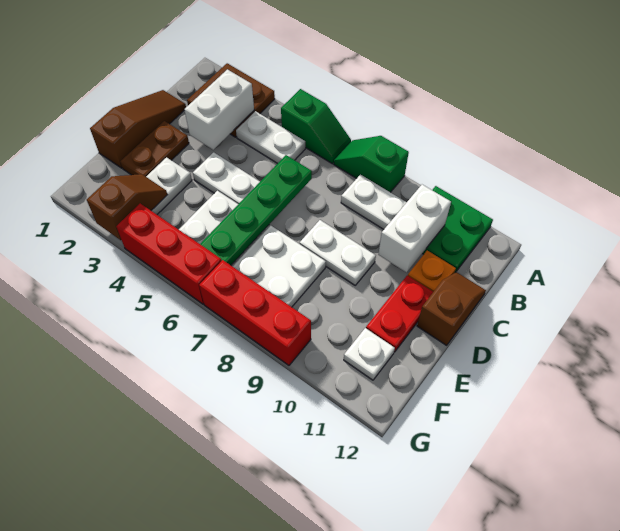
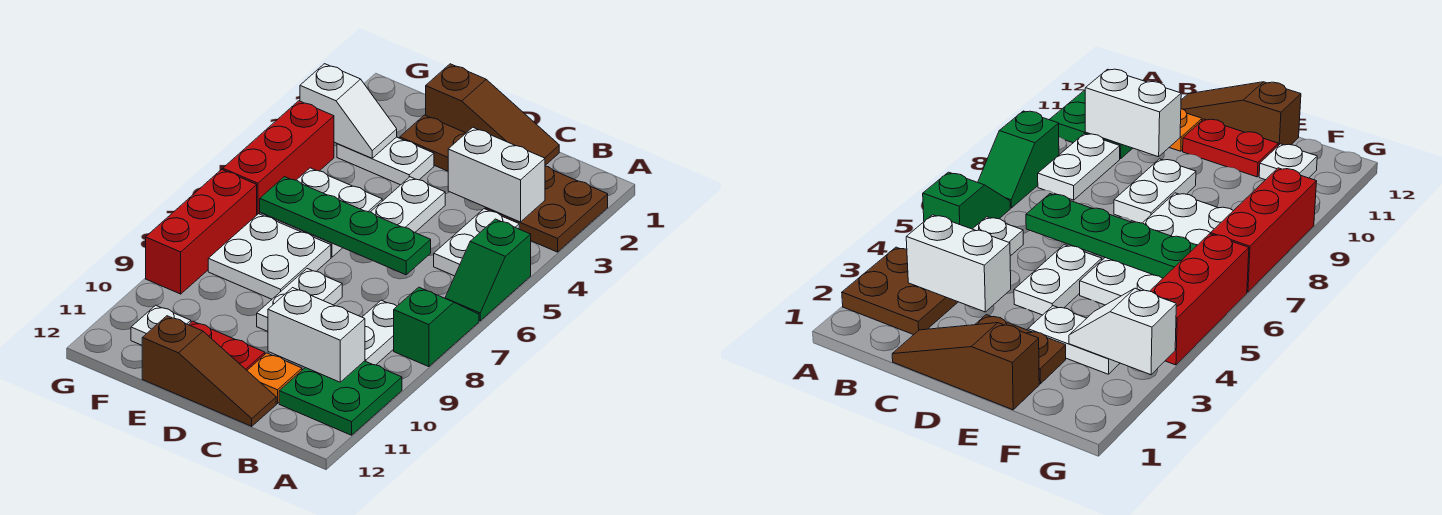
brown slope C12:D12 level 1 top D -> brown slope C12:E12 level 1 top E
brown slope F3:G3 level 2 top G -> white slope F3:G3 level 2 top G

